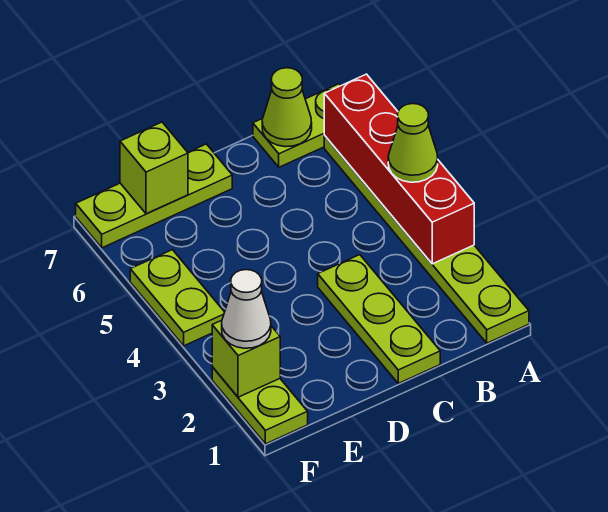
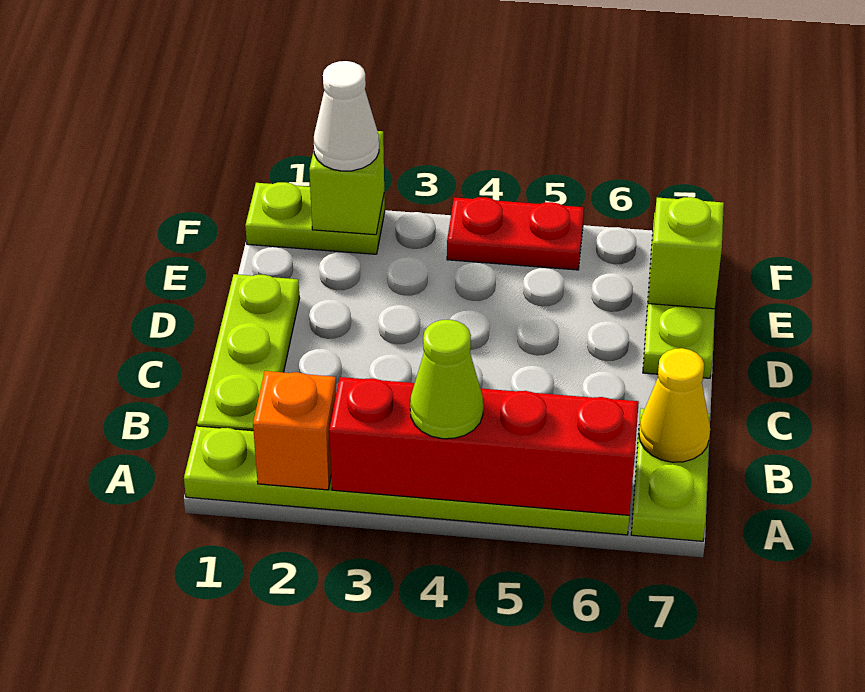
none -> orange brick A2 level 2
lime cone B7 level 2 -> yellow cone B7 level 2
lime plate C1:C3 level 1 -> lime plate B1:D1 level 1
lime plate F4:F5 level 1 -> red plate F4:F5 level 1

